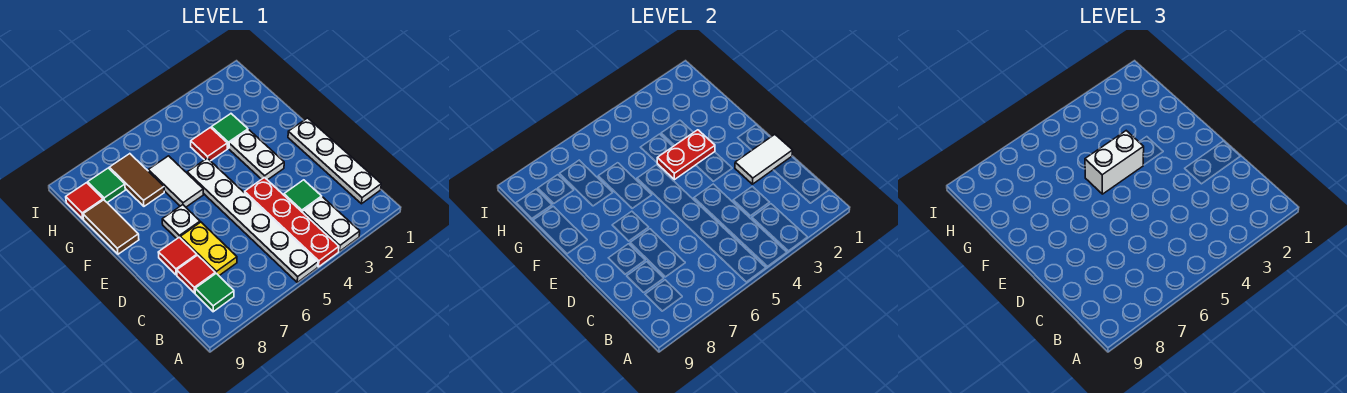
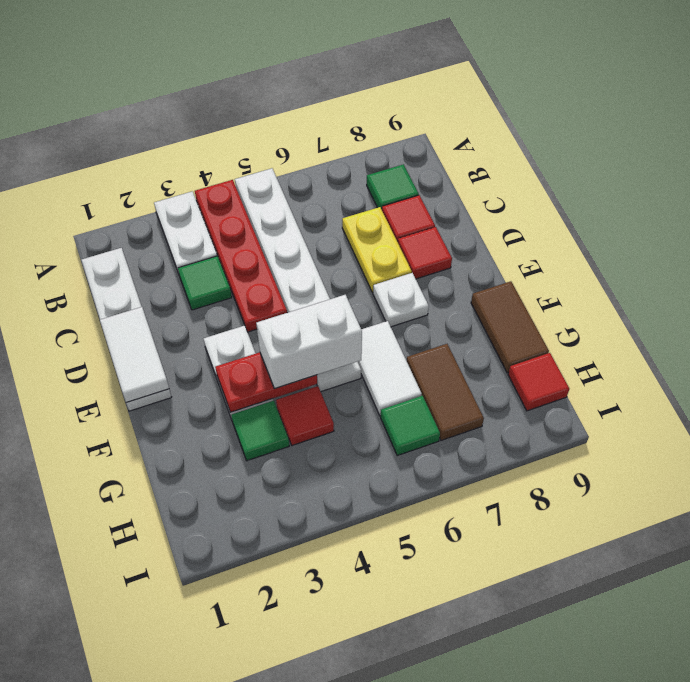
white tile D1:D2 level 2 -> white tile D1:E1 level 2
green tile H8 level 1 -> green tile H6 level 1

